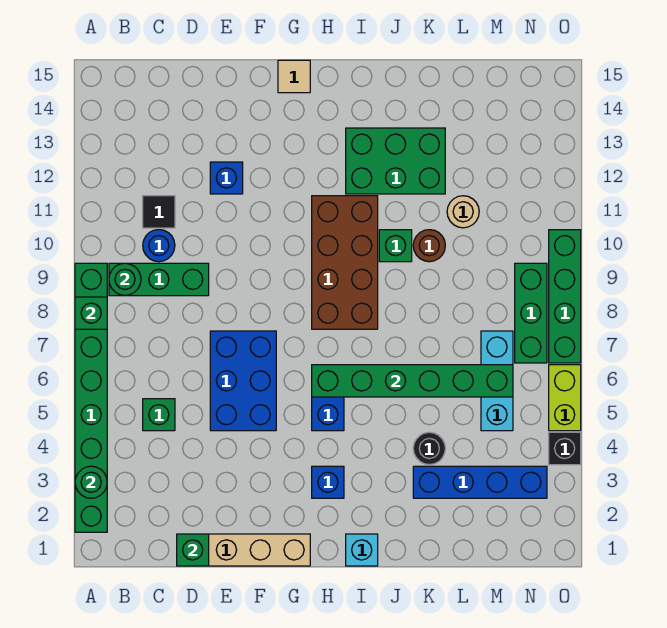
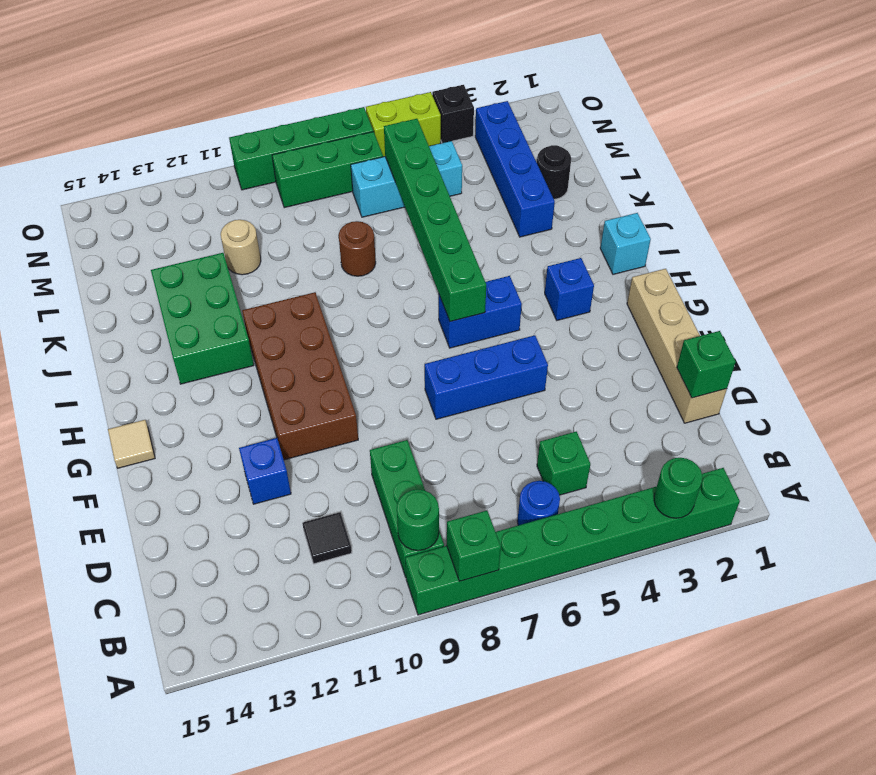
blue round brick C10 level 1 -> blue round brick B6 level 1
blue brick E5:F7 level 1 -> blue brick F5:F7 level 1
brown brick H8:I11 level 1 -> brown brick F10:I11 level 1
green brick J10 level 1 -> none
black round brick K4 level 1 -> black round brick L2 level 1
brown round brick K10 level 1 -> brown round brick K8 level 1

